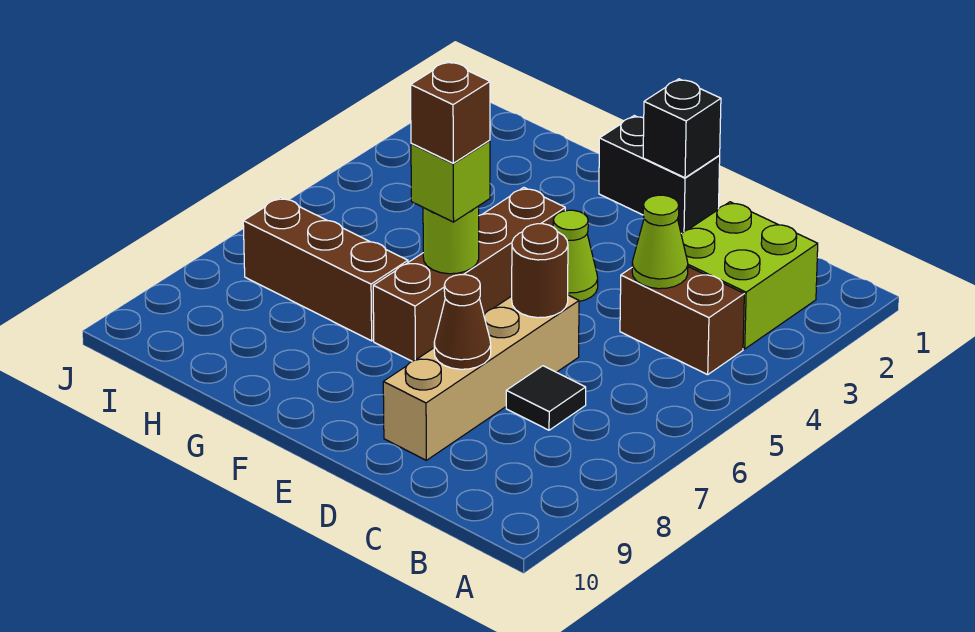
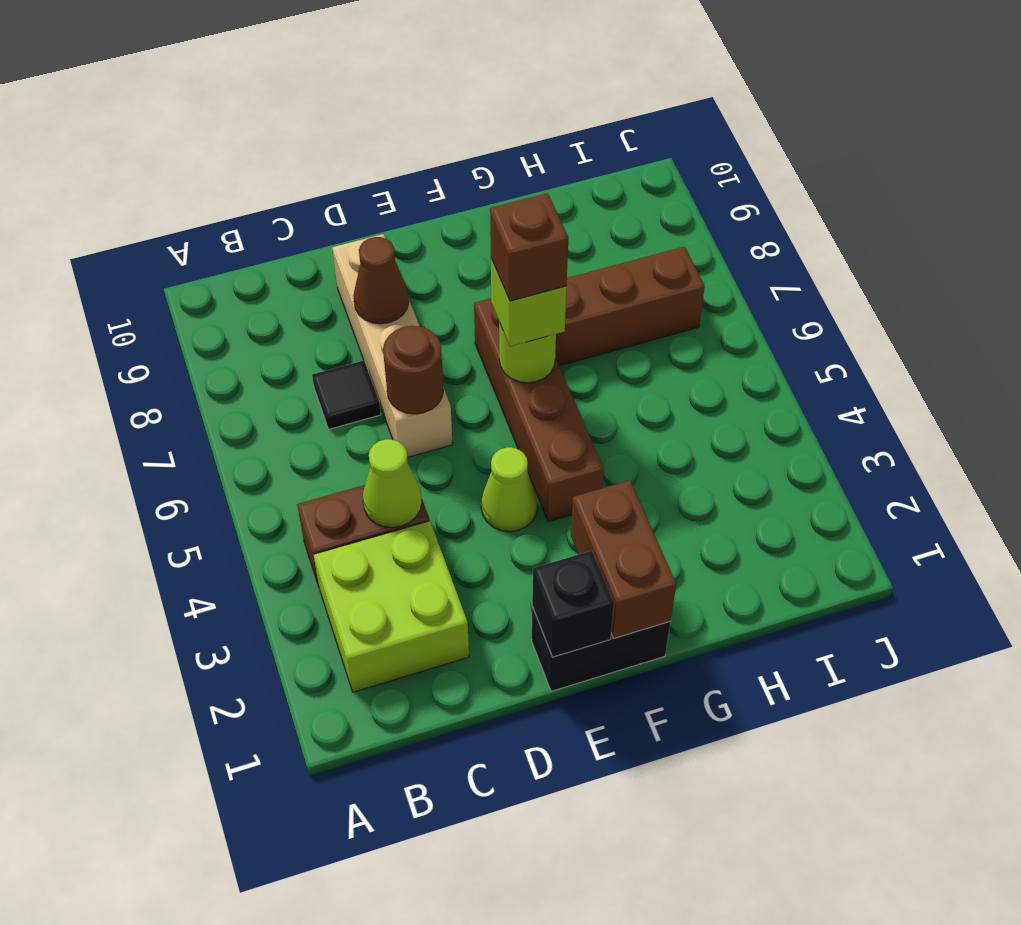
none -> brown brick F1:F2 level 2

